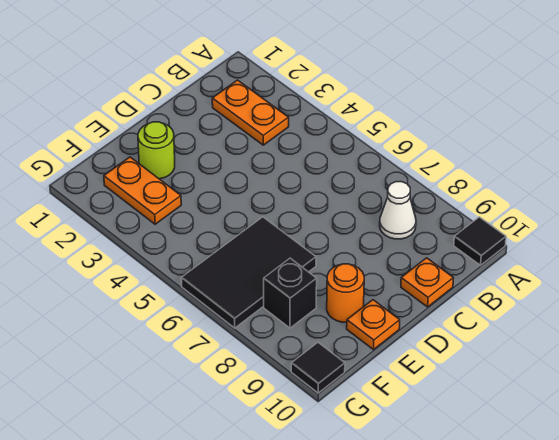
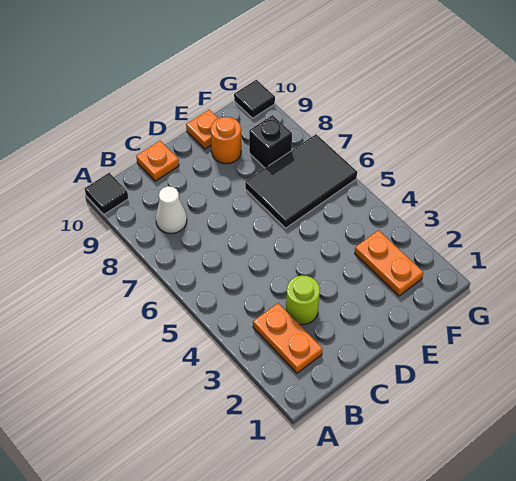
lime round brick E2 level 1 -> lime round brick C3 level 1

